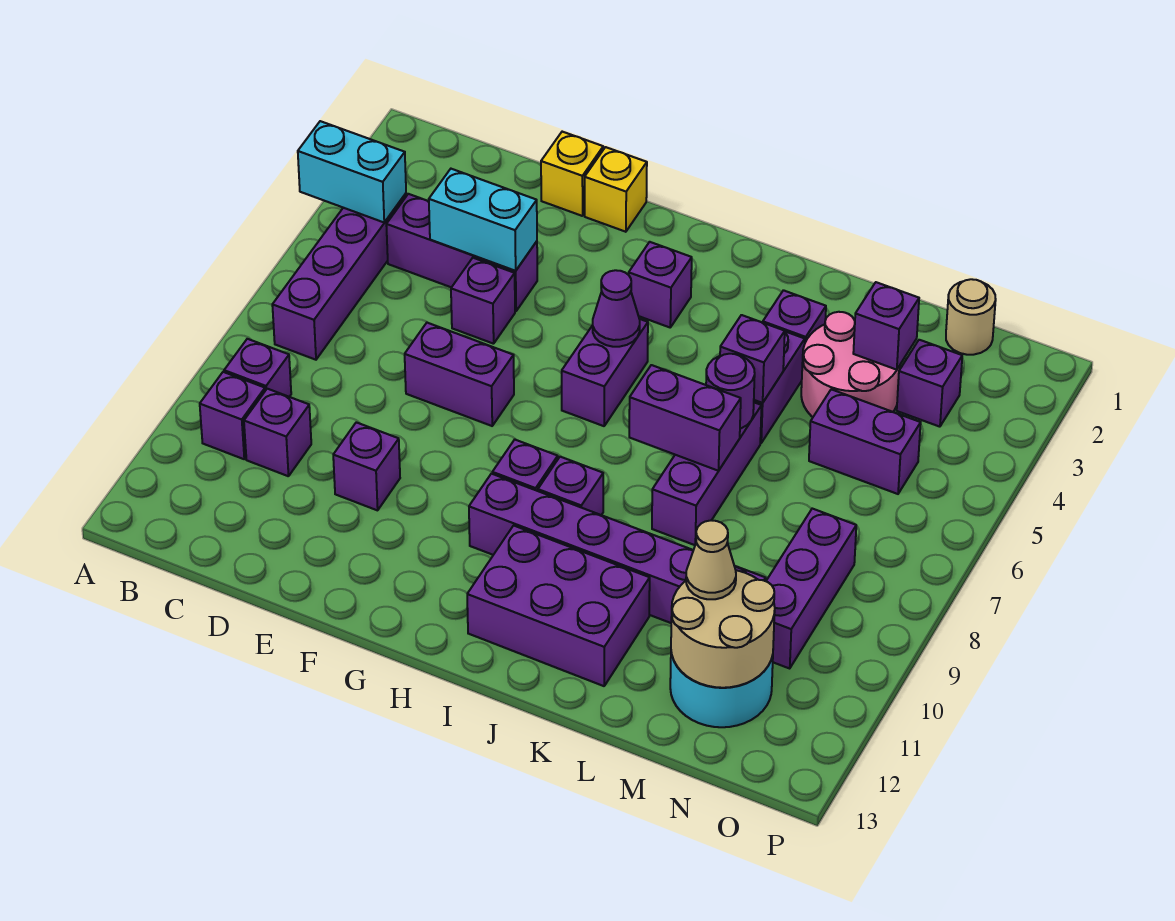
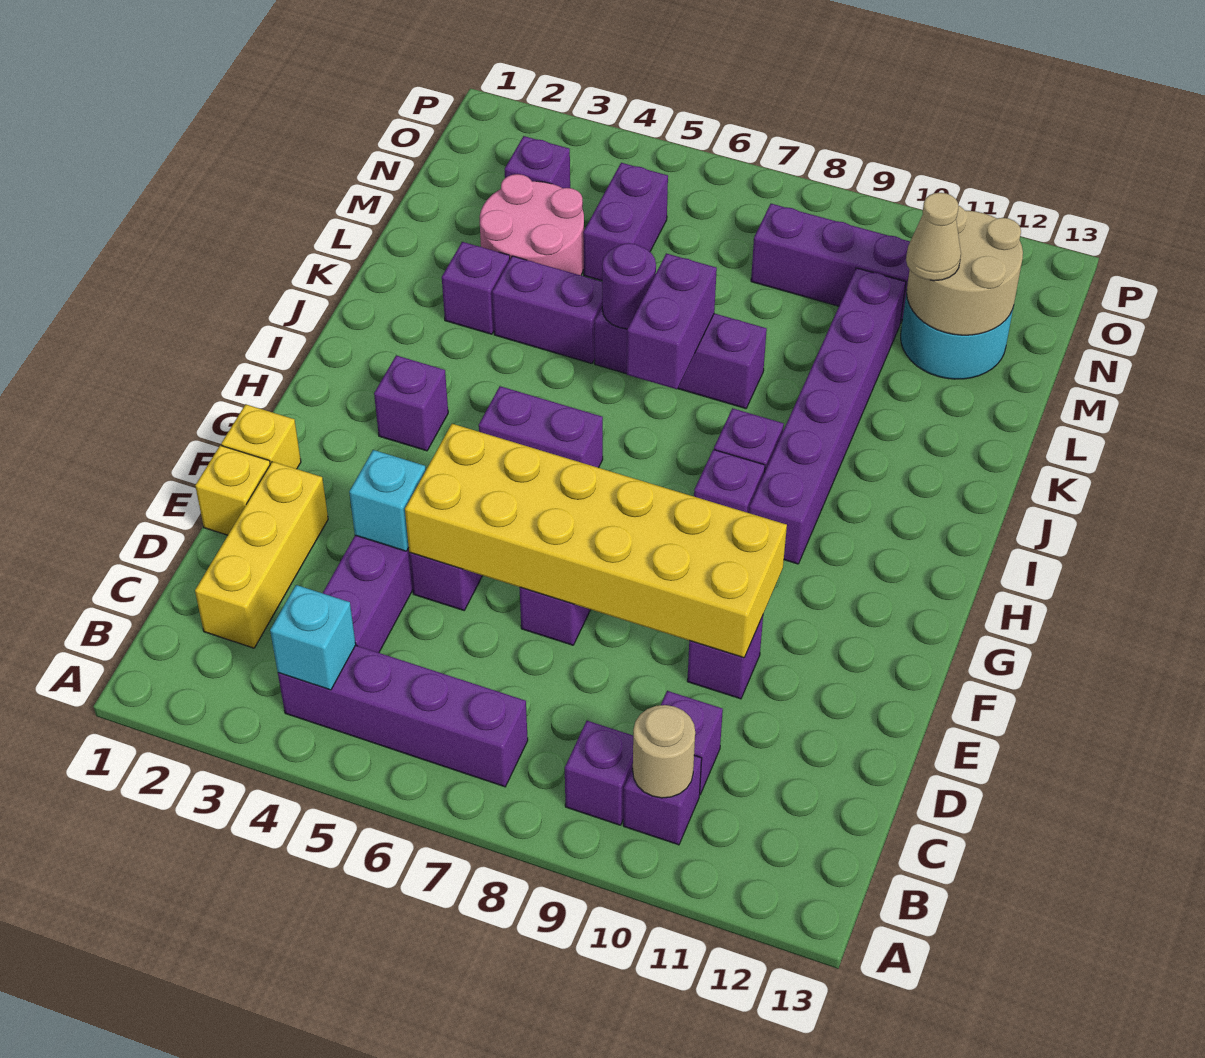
cyan brick A4:B4 level 2 -> cyan brick B4 level 2
none -> yellow brick C2:E2 level 1
cyan brick D4:E4 level 2 -> cyan brick E4 level 2
none -> yellow brick E5:F10 level 2
purple cone H5 level 2 -> none
purple brick I11:K12 level 1 -> none
purple brick K5 level 2 -> none
purple brick M3 level 2 -> none
tan round brick N1 level 1 -> tan round brick B10 level 2

